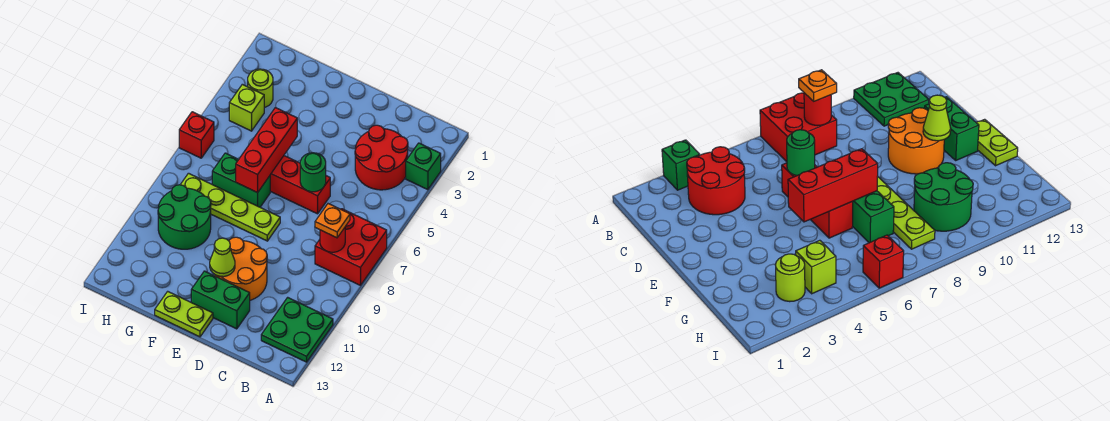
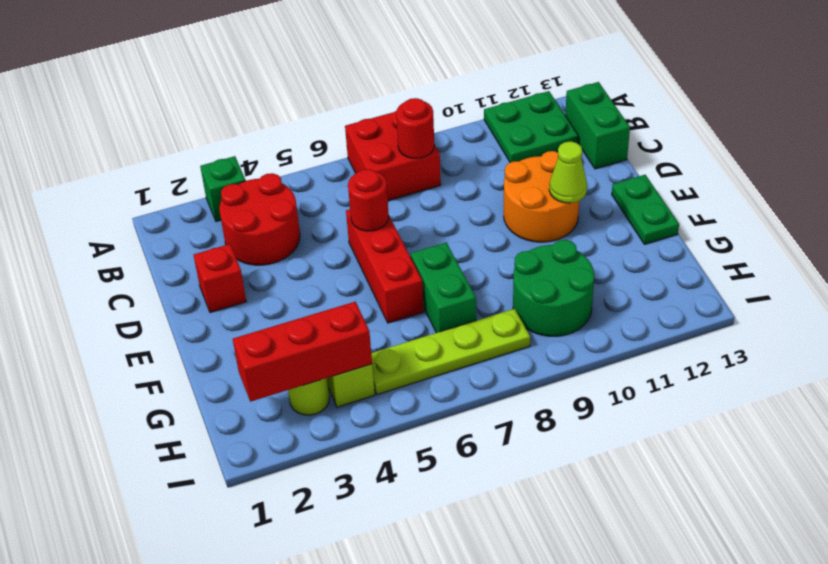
orange plate B8 level 3 -> none
green round brick D6 level 2 -> red round brick D6 level 2
green brick D12:E12 level 1 -> green brick B13:C13 level 1
lime plate E8:H8 level 1 -> lime plate H5:H8 level 1
lime plate E13:F13 level 1 -> green plate E13:F13 level 1
red brick F5:F7 level 2 -> red brick H2:H4 level 2
red brick I6 level 1 -> red brick D2 level 1

